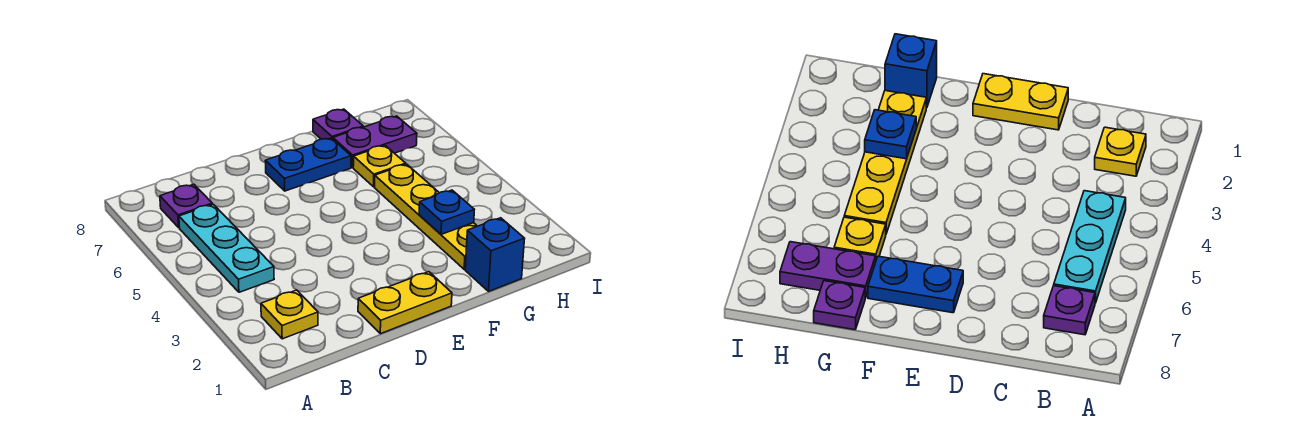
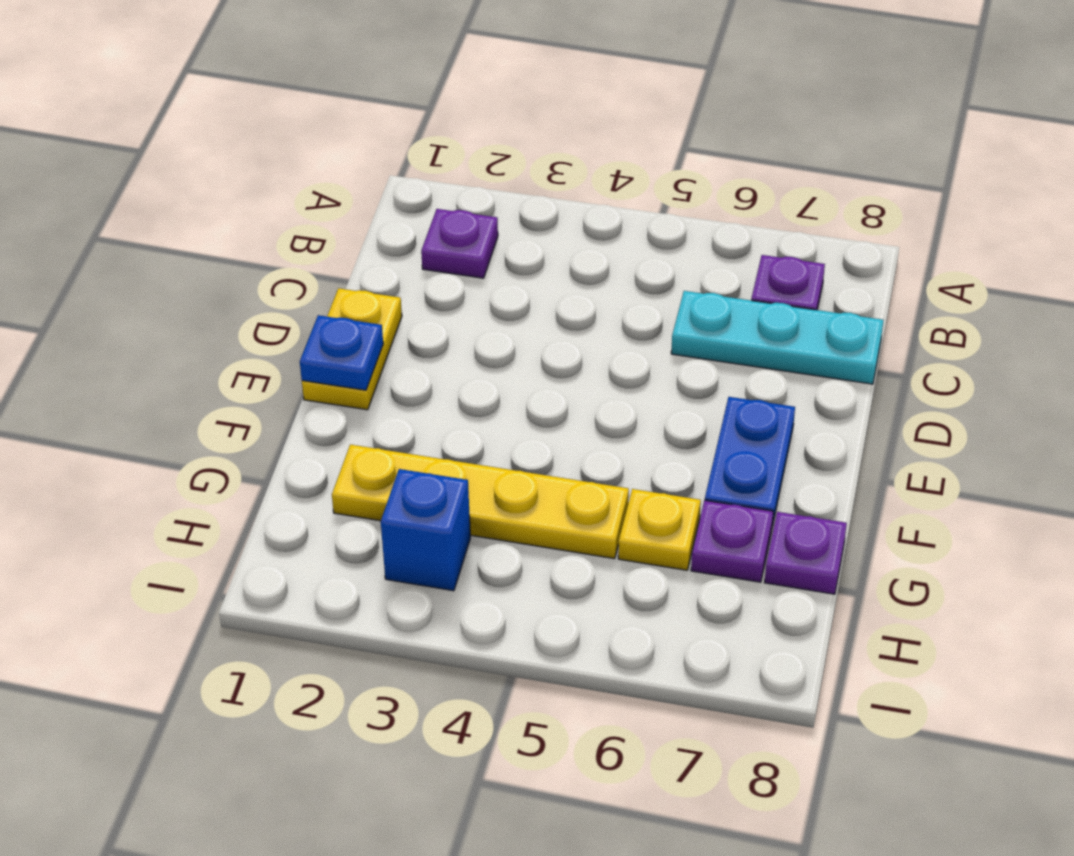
yellow plate B2 level 1 -> purple plate B2 level 1
cyan plate B4:B6 level 1 -> cyan plate C6:C8 level 1
blue brick G1 level 1 -> blue brick H3 level 1
blue plate G3 level 2 -> blue plate E1 level 2
purple plate G7:H7 level 1 -> purple plate G7 level 1

